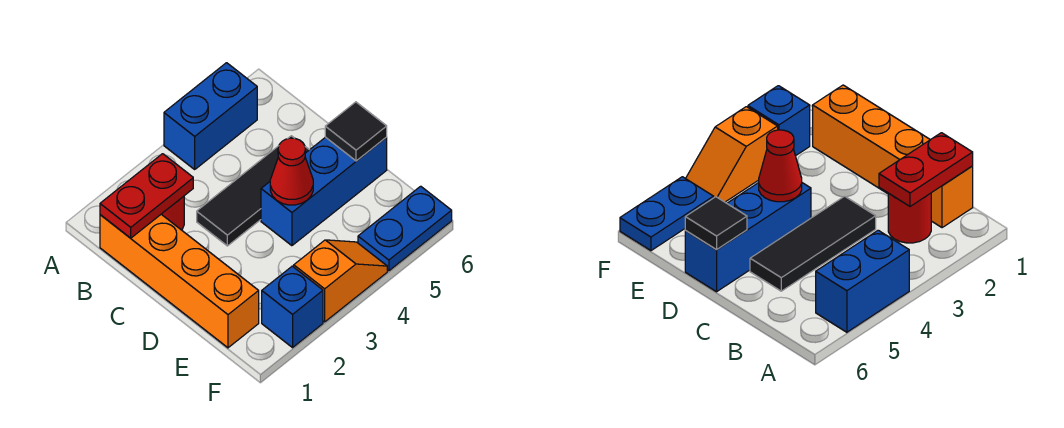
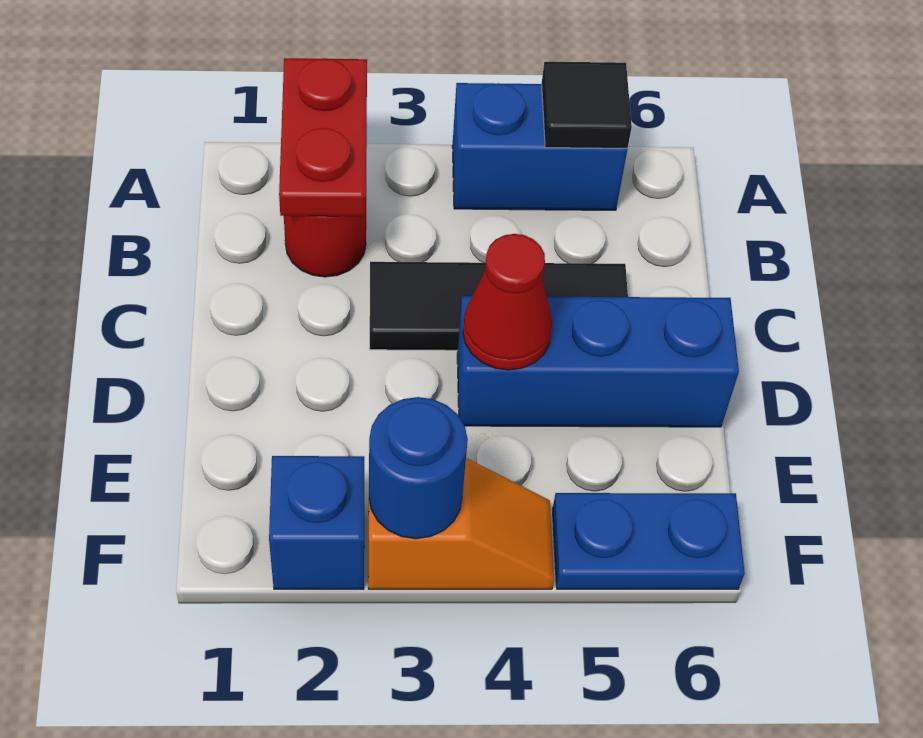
orange brick B1:E1 level 1 -> none
red plate B1:B2 level 2 -> red plate A2:B2 level 2
black tile D6 level 2 -> black tile A5 level 2
none -> blue round brick F3 level 2

